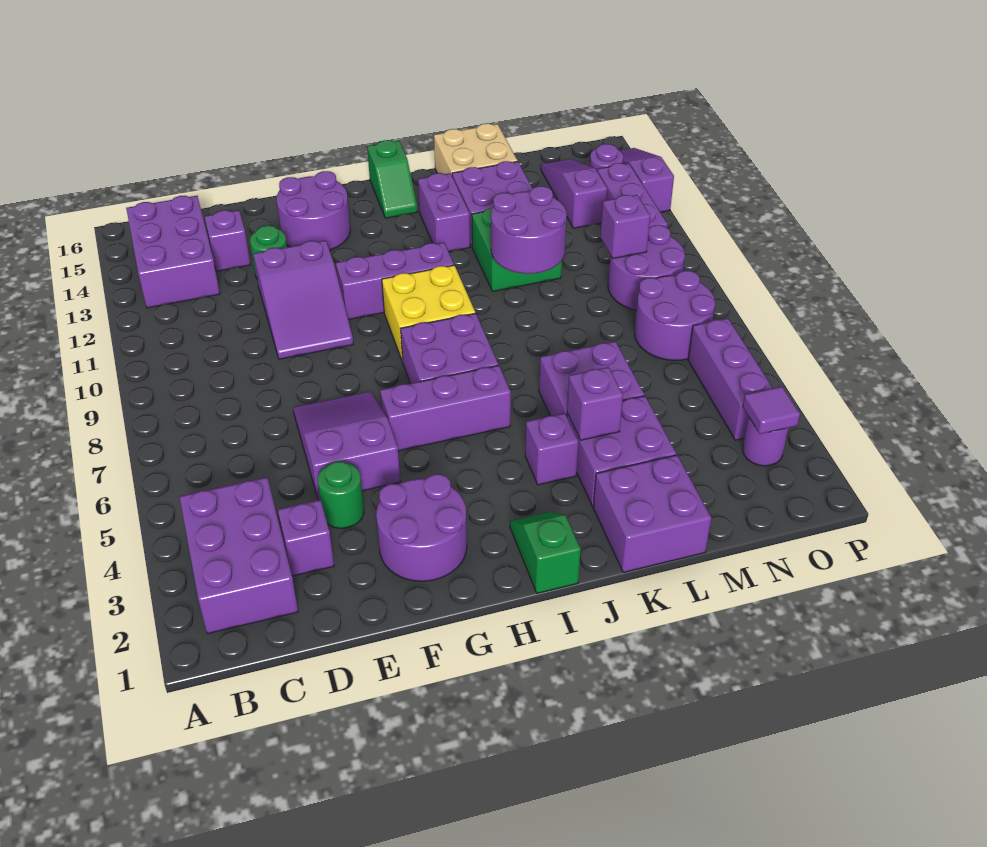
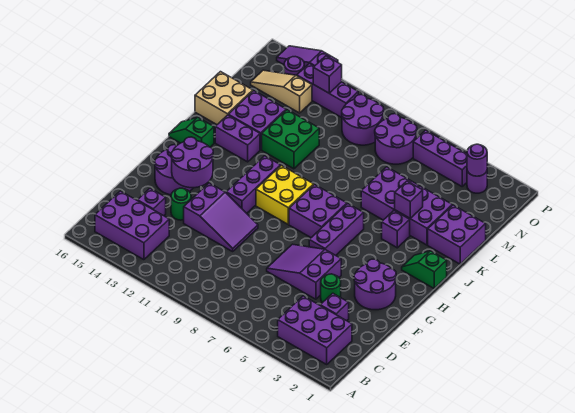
green slope I15:I16 level 1 top 16 -> green slope I15:I16 level 1 top 15
purple round brick K10:L11 level 2 -> purple round brick F13:G14 level 2
purple brick N10 level 2 -> purple brick O12 level 2
purple slope N13:N15 level 1 top 13 -> tan slope N13:N15 level 1 top 13
purple tile O3 level 2 -> purple round brick O3 level 2

